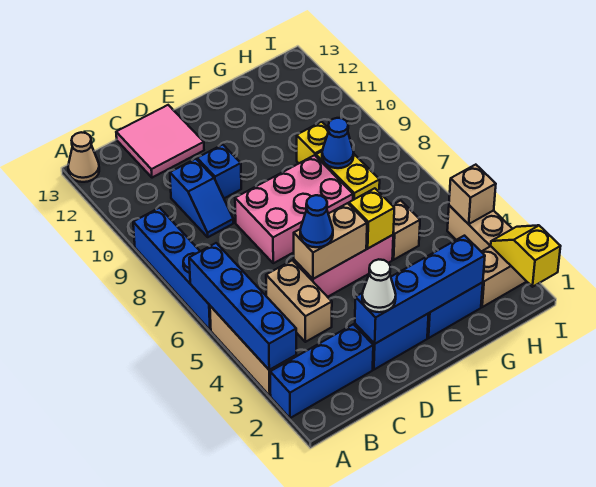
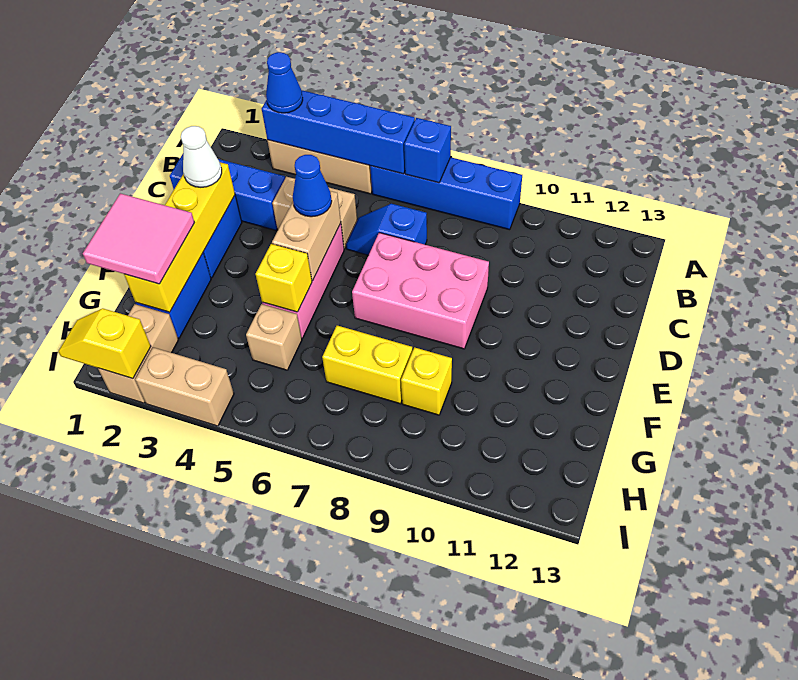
blue brick A2:C2 level 1 -> blue brick C1:C3 level 1
tan cone A13 level 1 -> none
blue slope C9:C10 level 1 top 10 -> blue slope C6:C7 level 1 top 7
pink tile C12:D13 level 1 -> pink tile F1:G2 level 3
blue brick D2:G2 level 2 -> yellow brick D2:G2 level 2
pink brick D7:F8 level 1 -> pink brick D7:E9 level 1
blue brick D10 level 1 -> blue brick A7 level 2
blue cone G8 level 2 -> blue cone A3 level 3
yellow slope I1:I2 level 2 top 1 -> yellow slope I1:I2 level 2 top 2
tan brick I4 level 2 -> none

